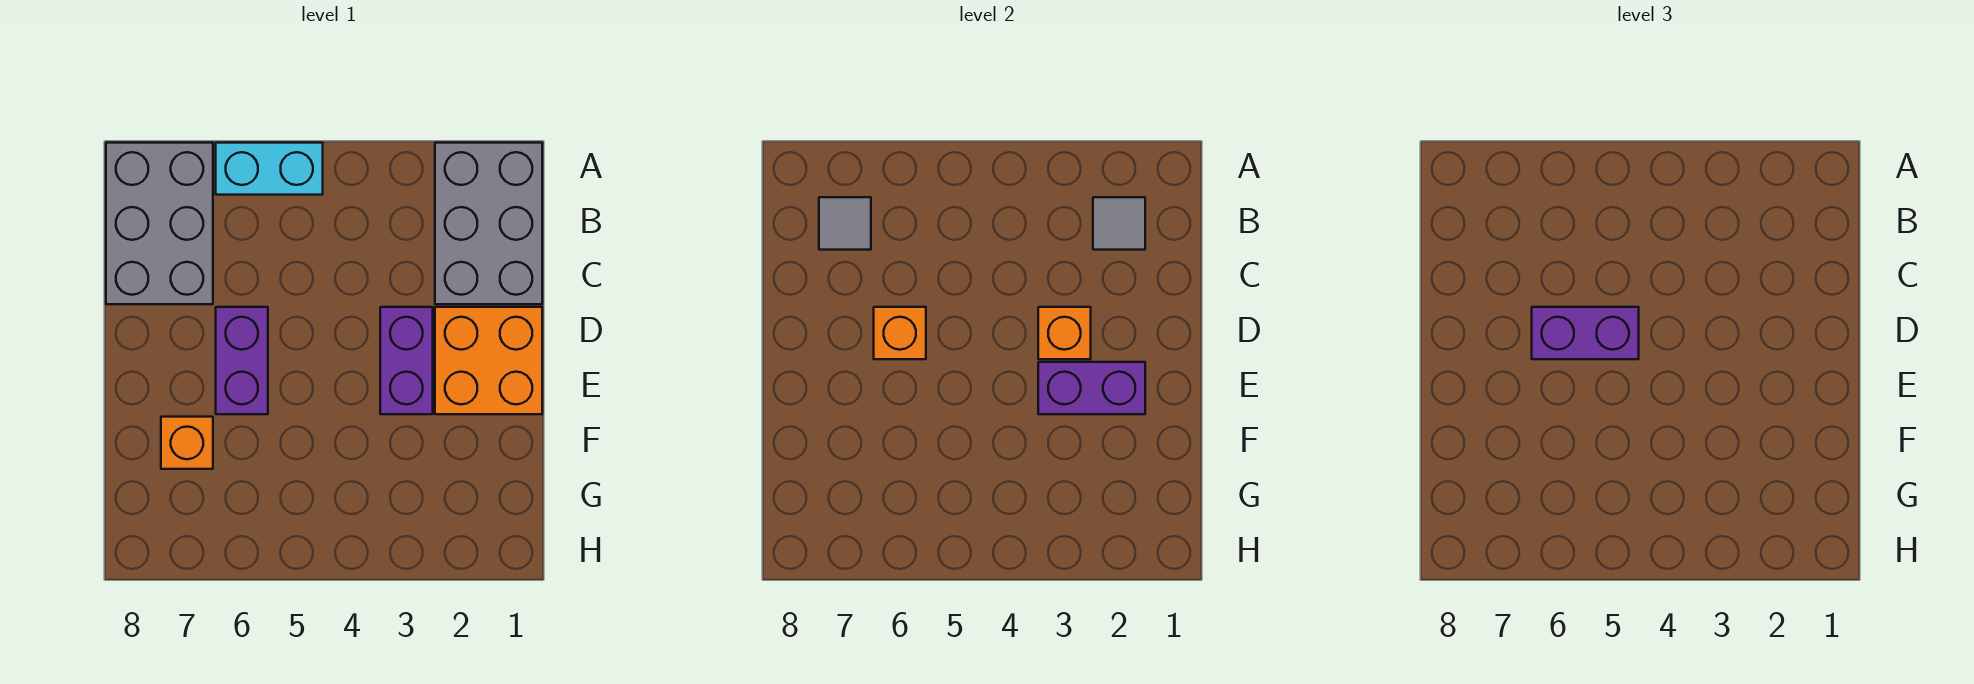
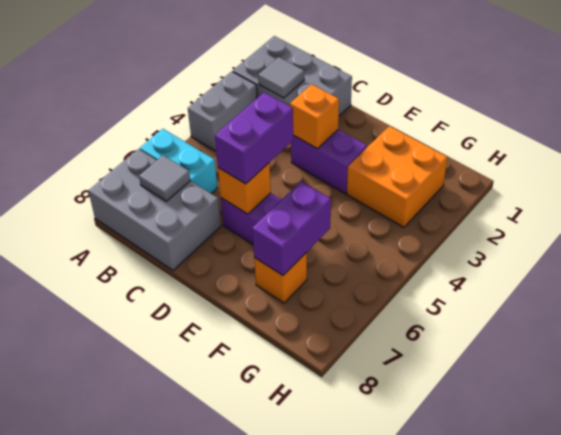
none -> grey brick A3:A4 level 1
cyan brick A5:A6 level 1 -> cyan brick A6:B6 level 1
orange brick D1:E2 level 1 -> orange brick F2:G3 level 1
purple brick E2:E3 level 2 -> purple brick F6:F7 level 2

